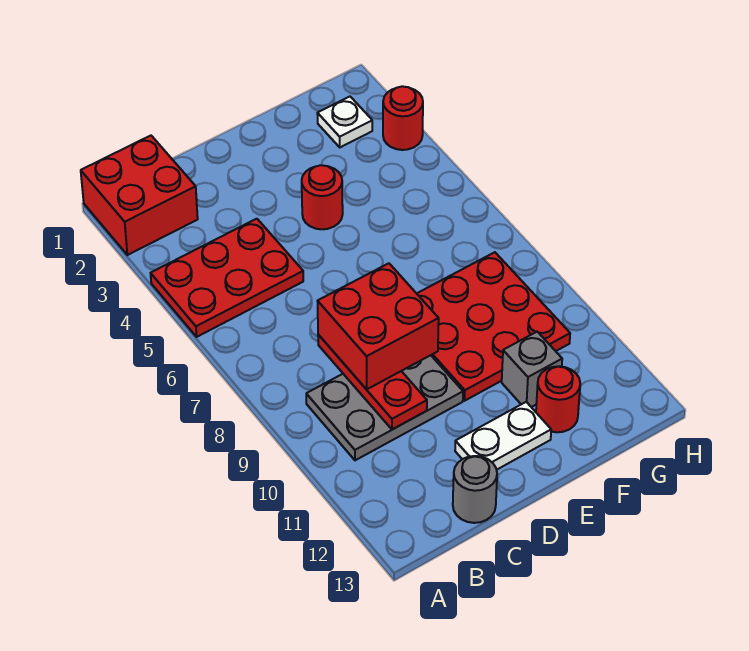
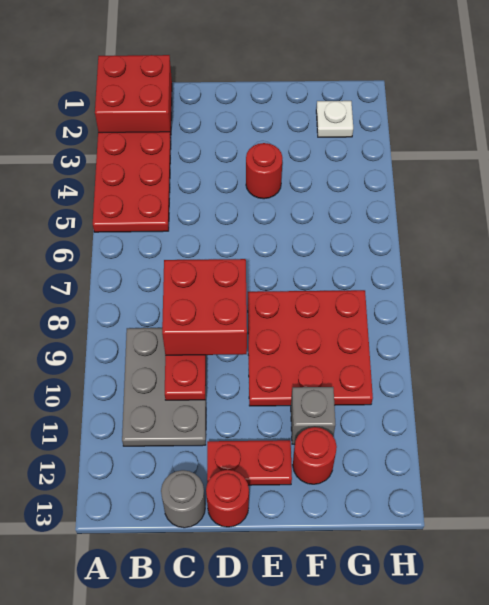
red plate A4:C5 level 1 -> red plate A3:B5 level 1
grey plate B9:D10 level 1 -> grey plate B9:C11 level 1
white plate D12:E12 level 1 -> red plate D12:E12 level 1
red round brick H3 level 1 -> red round brick D13 level 1

